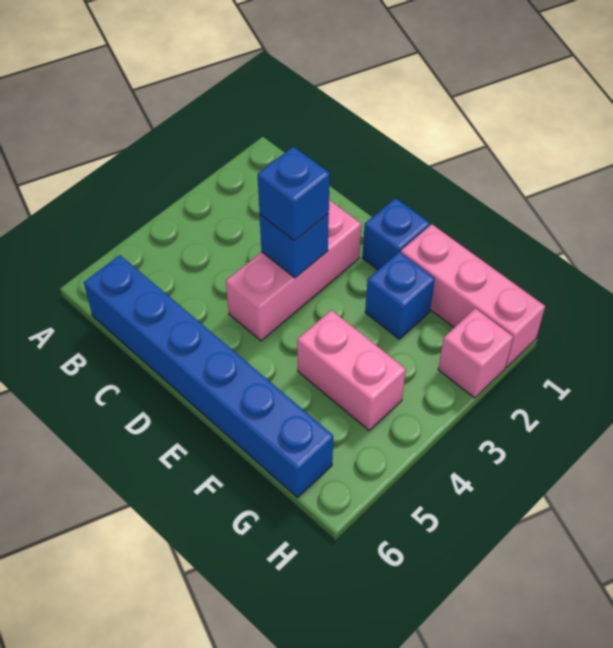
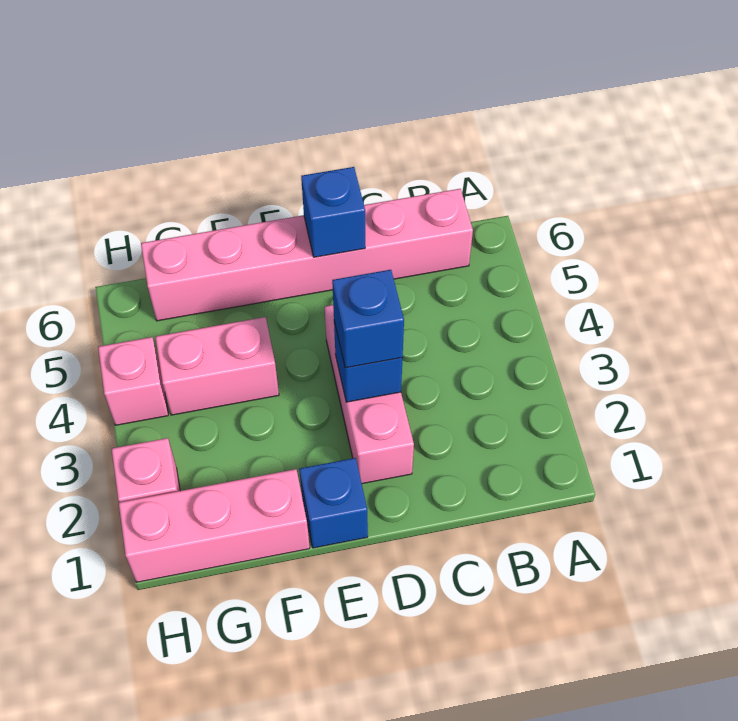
blue brick B6:G6 level 1 -> pink brick B6:G6 level 1
blue brick F2 level 1 -> blue brick D6 level 2
none -> pink brick H4 level 1

